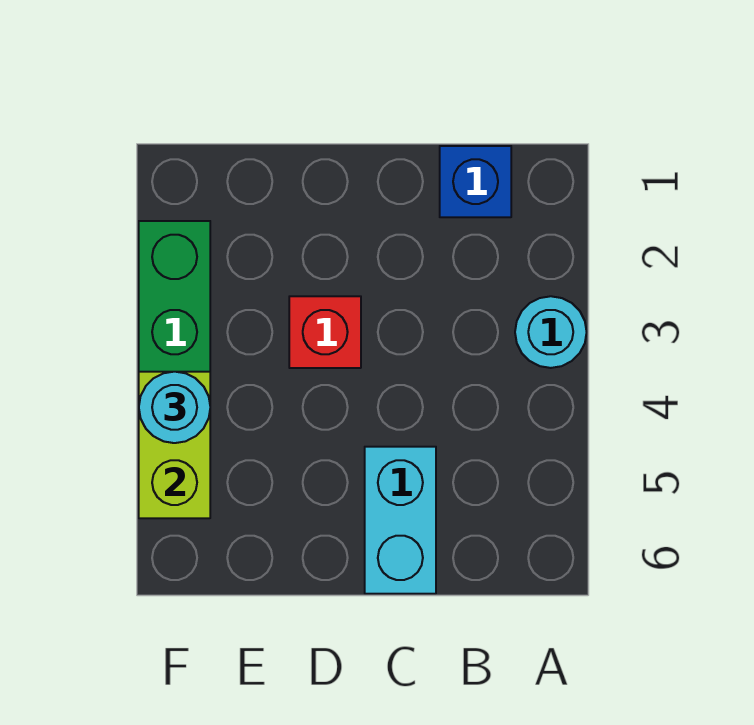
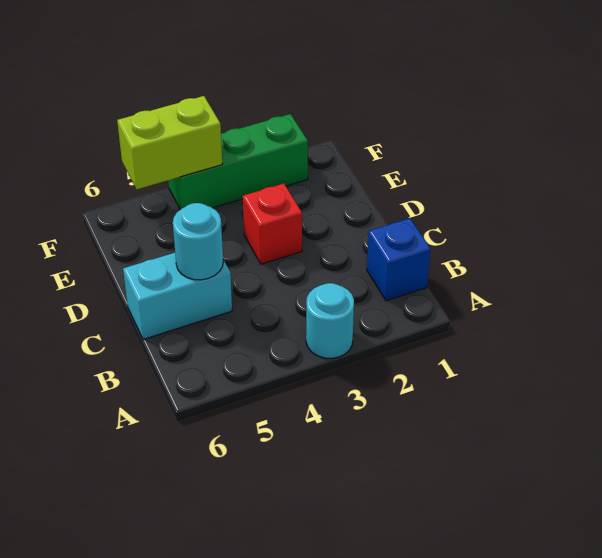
cyan round brick F4 level 3 -> cyan round brick C5 level 2

